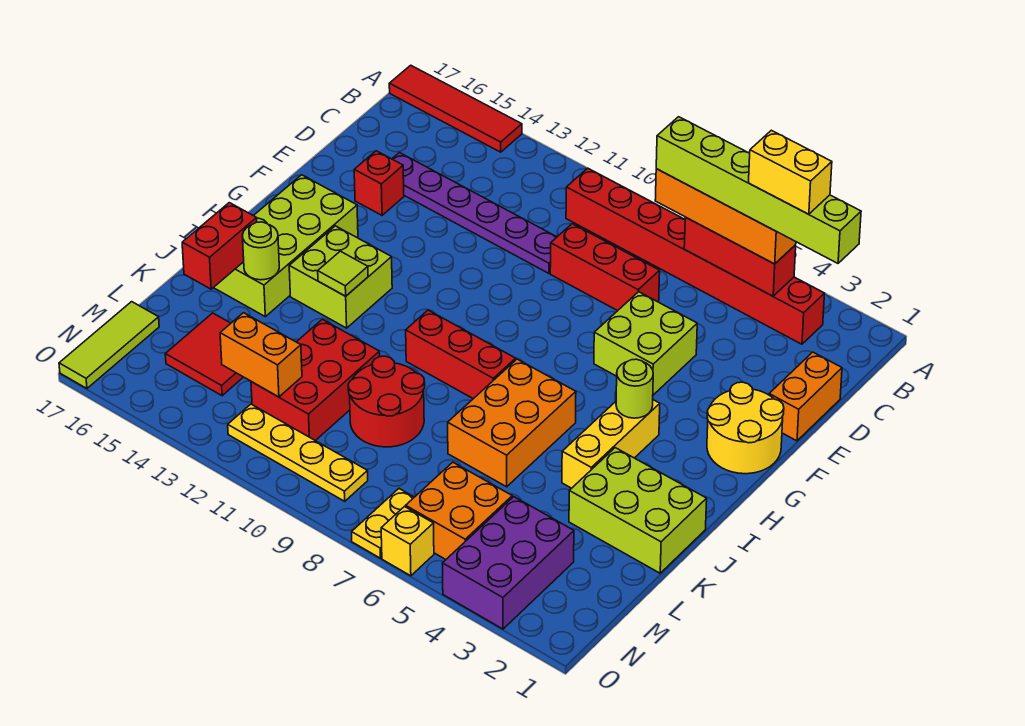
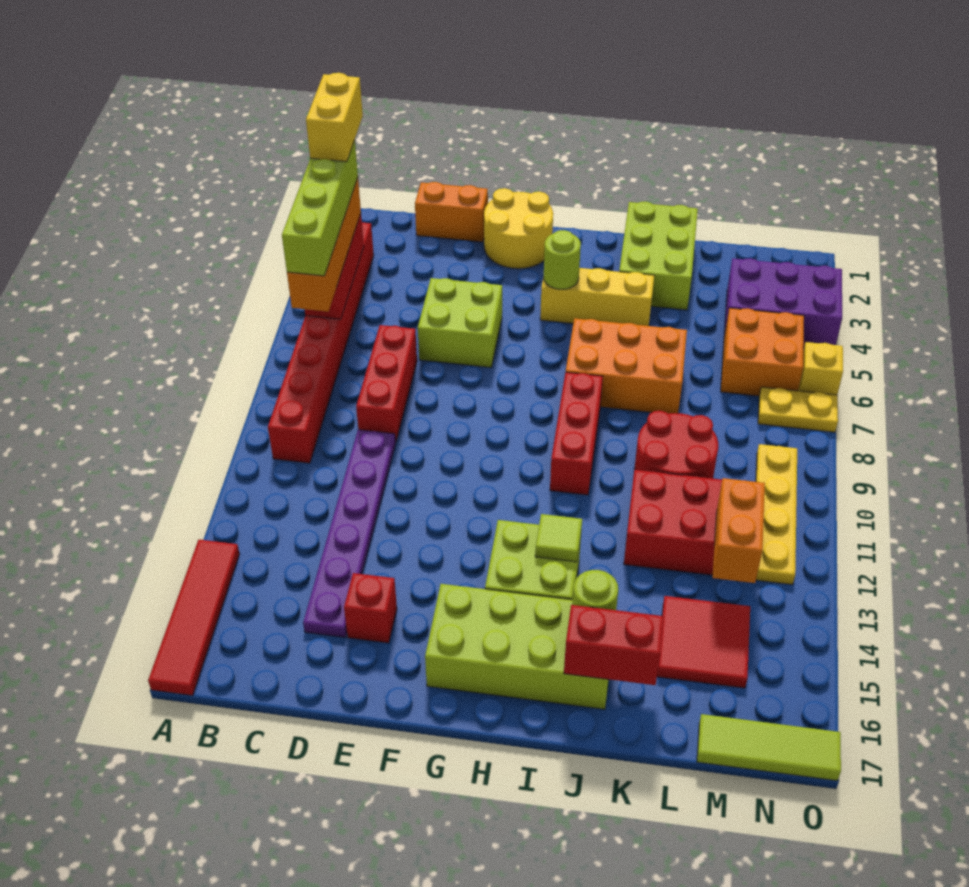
lime brick B2:B7 level 4 -> lime brick B4:B7 level 4

